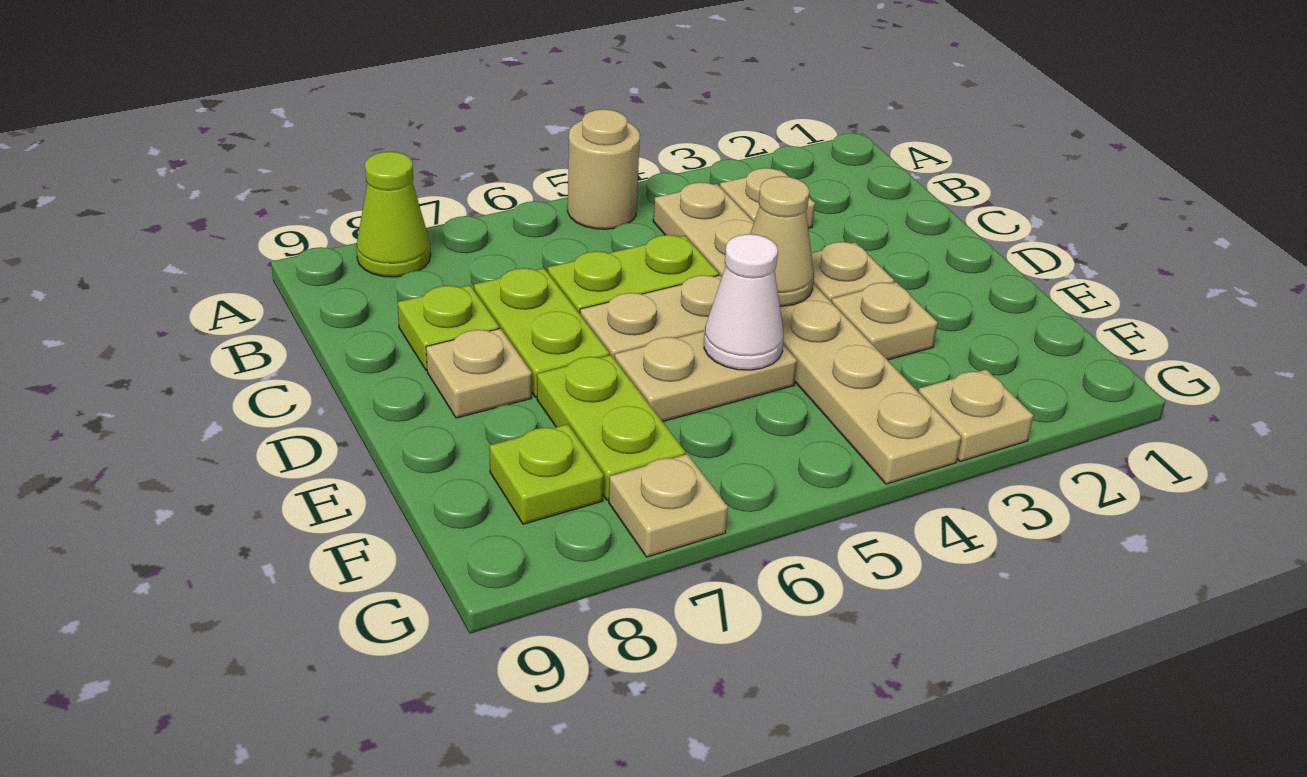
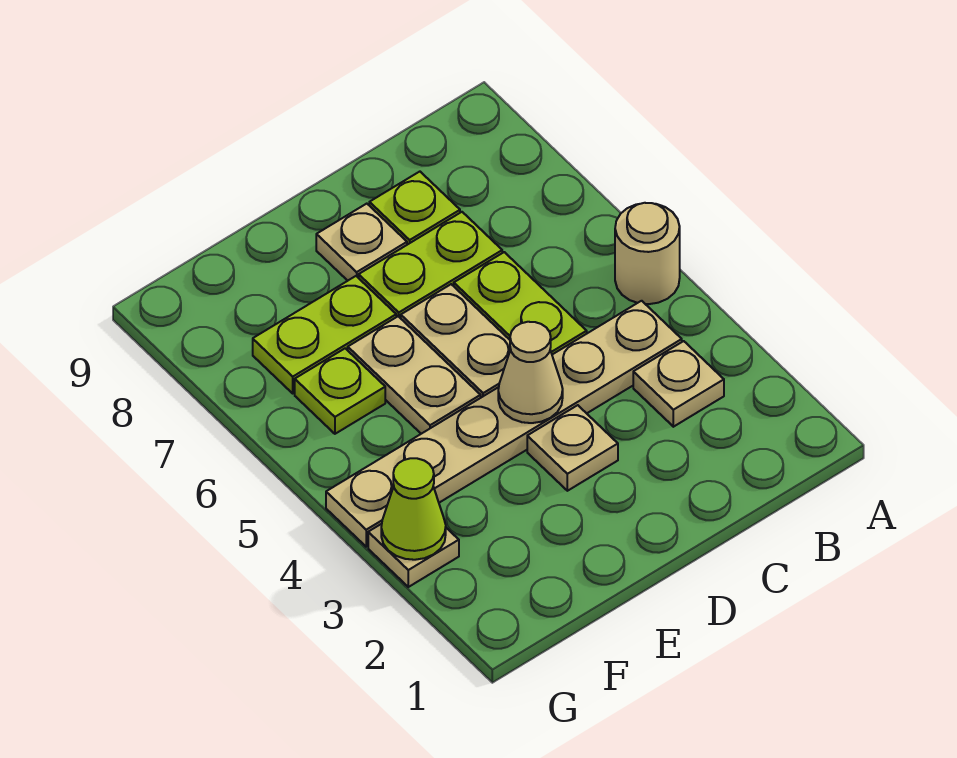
lime cone A8 level 1 -> lime cone G3 level 2
tan plate E3 level 1 -> none
white cone E5 level 2 -> none
lime plate F8 level 1 -> lime plate F6 level 1
tan plate G7 level 1 -> none

